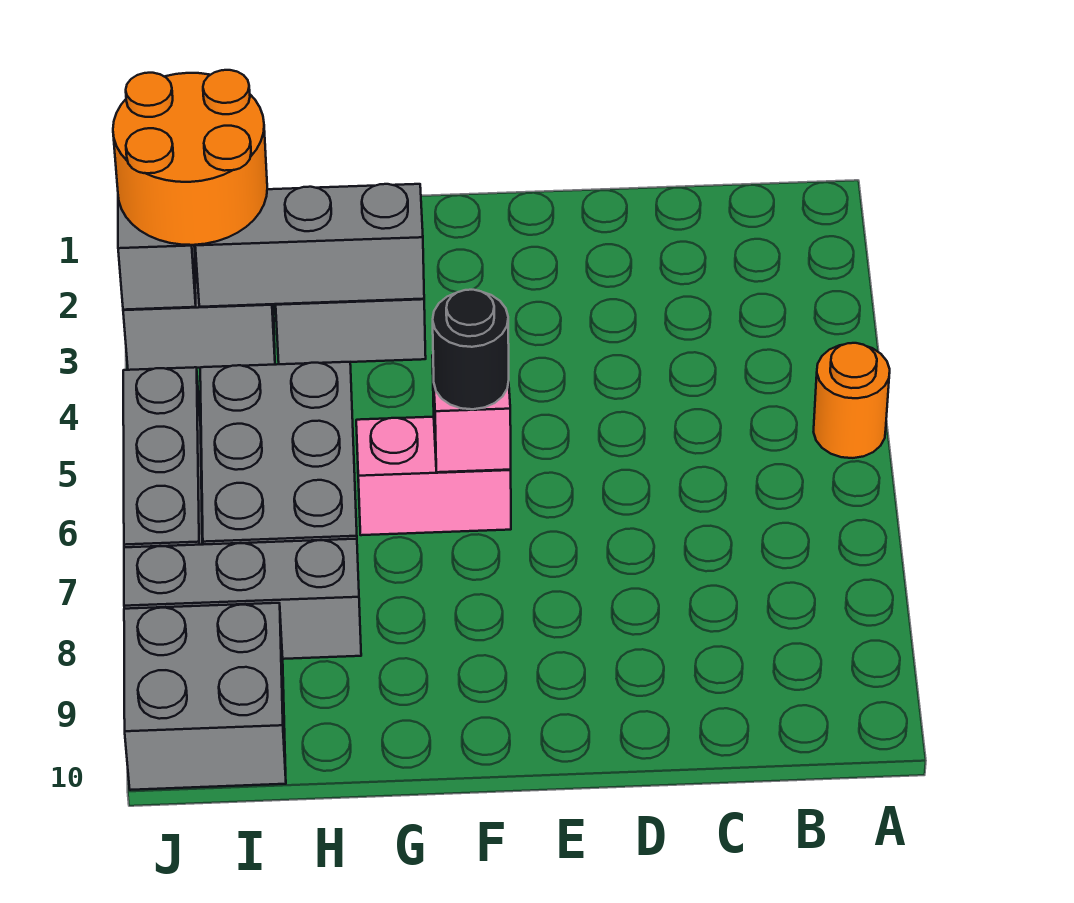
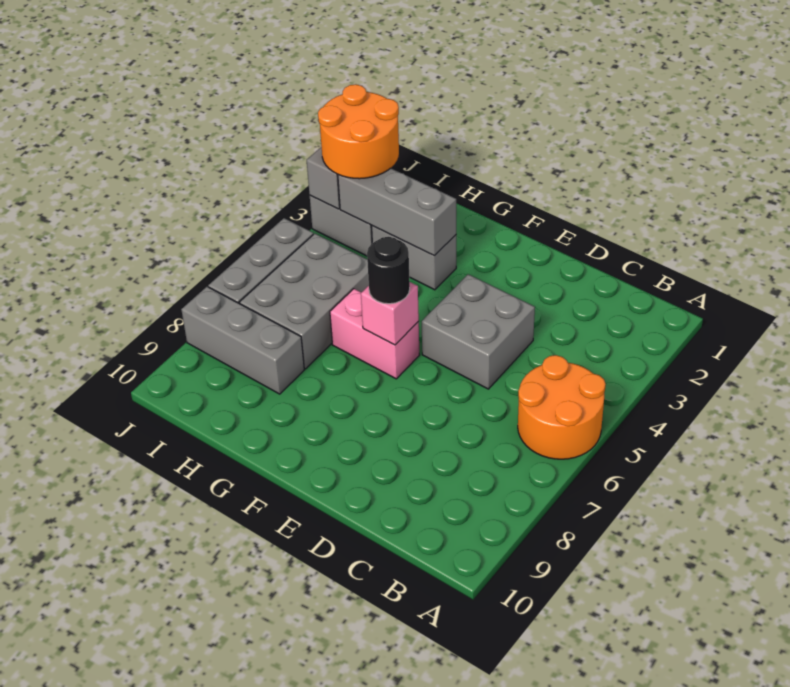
orange round brick A5 level 1 -> orange round brick A5:B6 level 1
grey brick I9:J10 level 1 -> grey brick D4:E5 level 1

